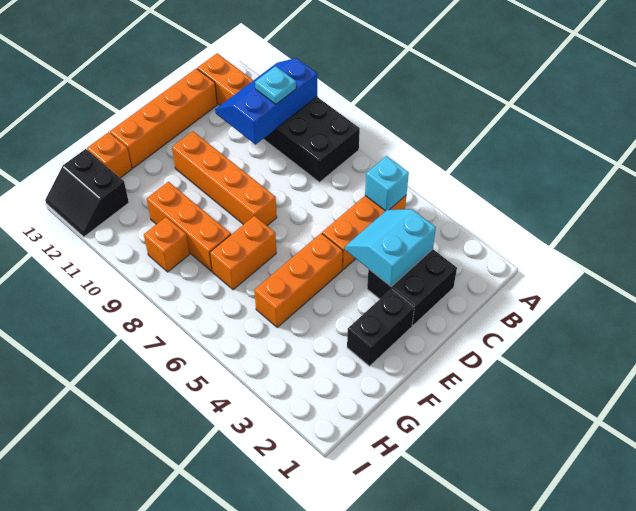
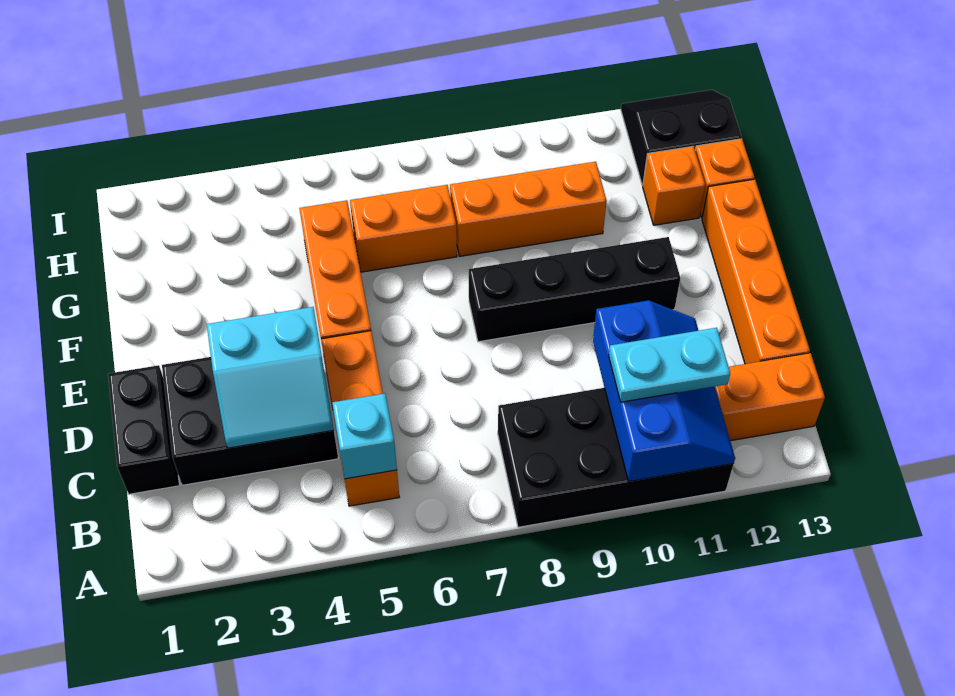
cyan plate B10 level 3 -> cyan plate B10:B11 level 3
black brick C2:D3 level 1 -> black brick C2:D4 level 1
cyan slope C3:D4 level 2 top 3 -> cyan slope C3:D4 level 2 top D
black brick E2:F2 level 1 -> black brick C1:D1 level 1
orange brick E8:E11 level 1 -> black brick E8:E11 level 1
orange brick F7:G7 level 1 -> orange brick G6:G7 level 1
orange brick H9 level 1 -> orange brick G12 level 1

